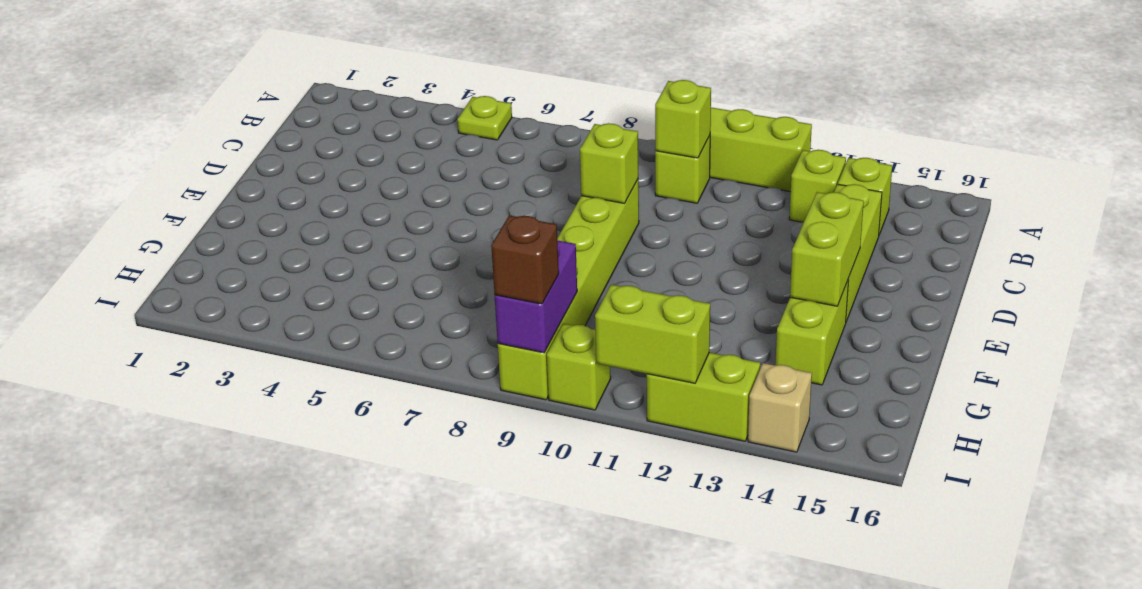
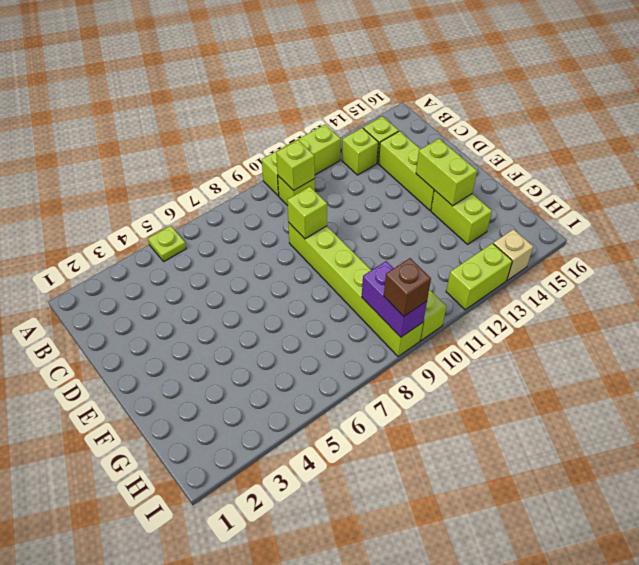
lime brick I11:I12 level 2 -> none

